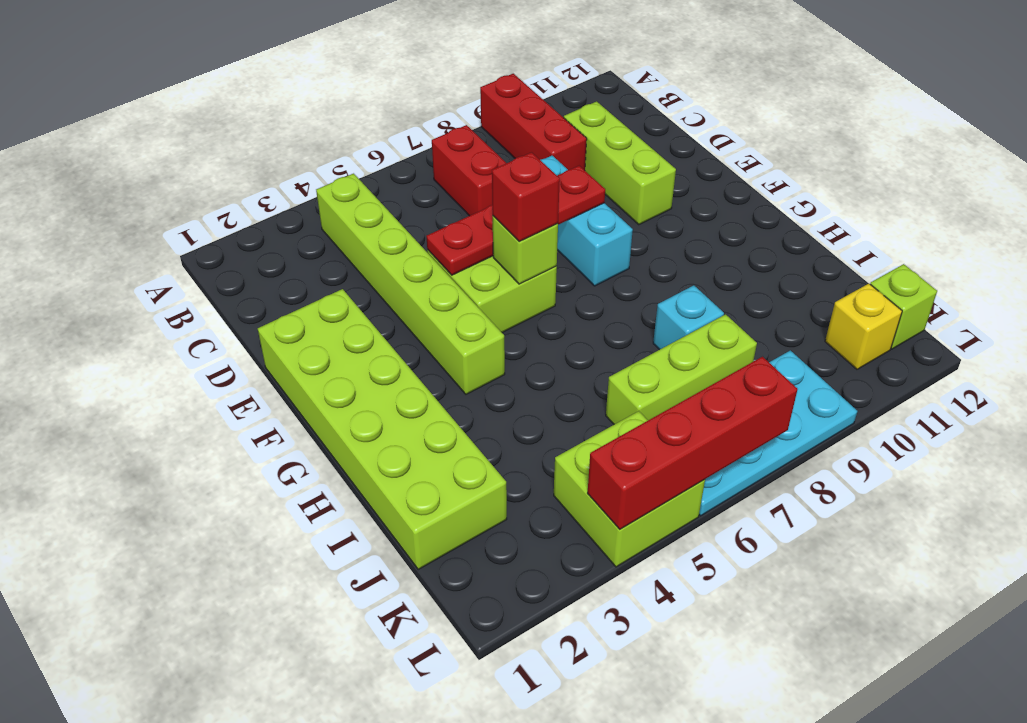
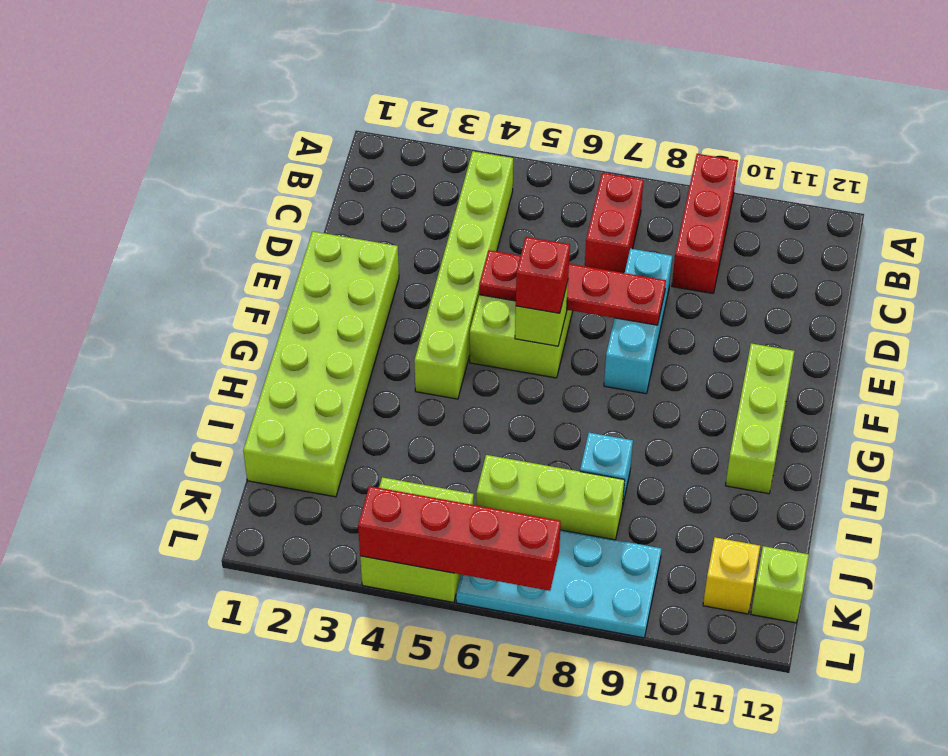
lime brick C10:E10 level 1 -> lime brick F11:H11 level 1

